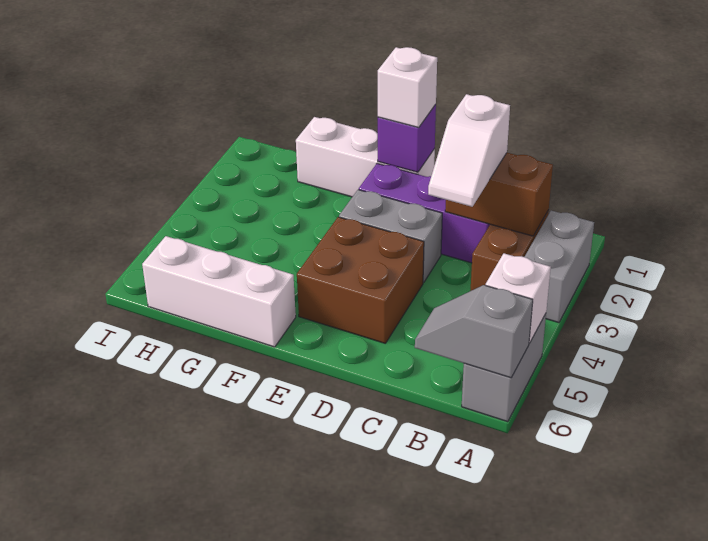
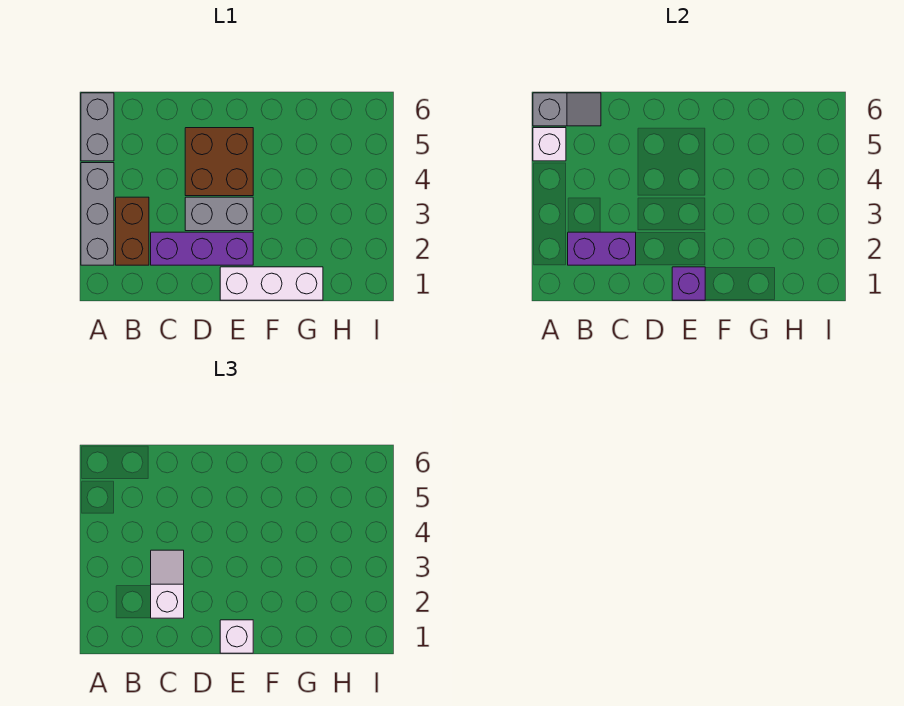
grey brick A2:A3 level 1 -> grey brick A2:A4 level 1
brown brick B2:C2 level 2 -> purple brick B2:C2 level 2
white brick F6:H6 level 1 -> none

